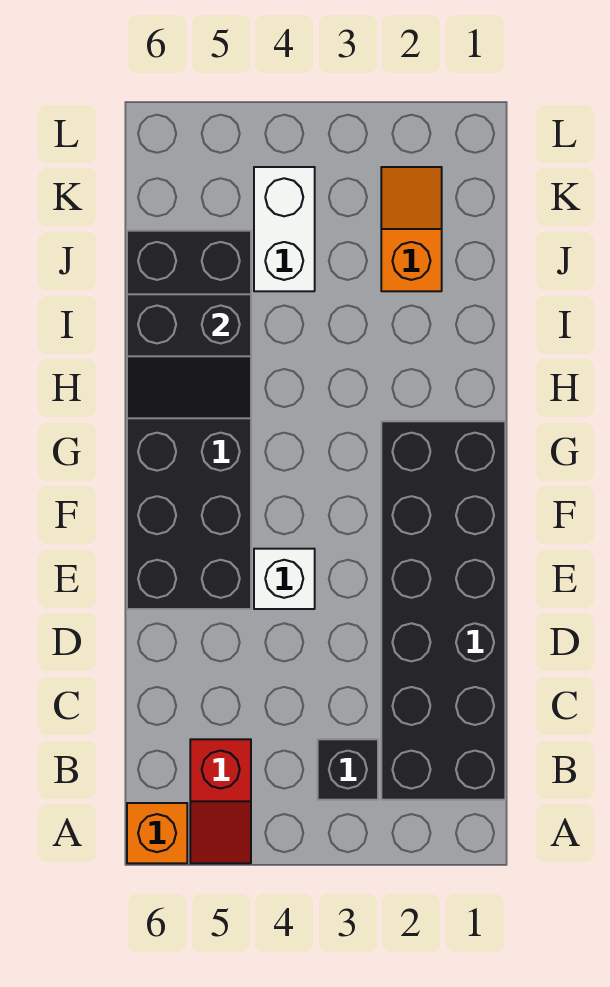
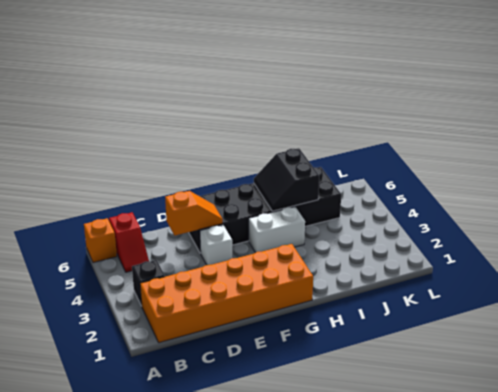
red slope A5:B5 level 1 top B -> red slope B5:B6 level 1 top 6
black brick B1:G2 level 1 -> orange brick B1:G2 level 1
orange slope J2:K2 level 1 top J -> orange slope D5:E5 level 2 top D
white brick J4:K4 level 1 -> white brick G4:H4 level 1

